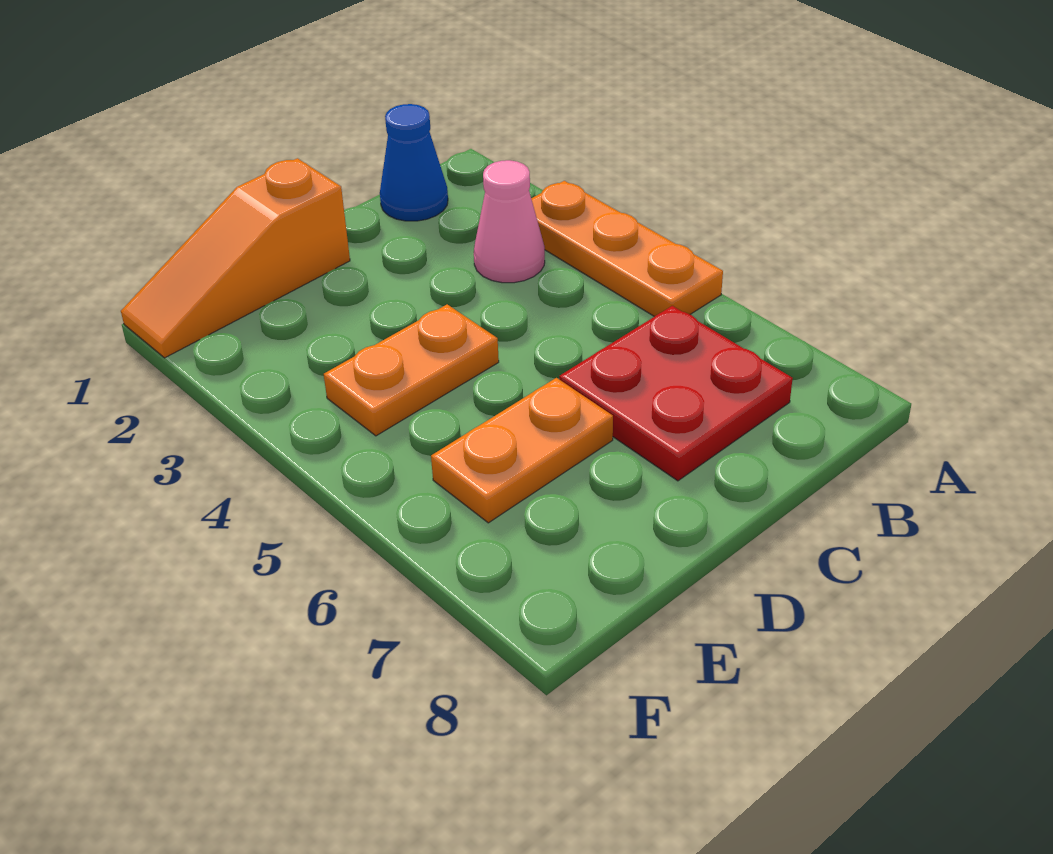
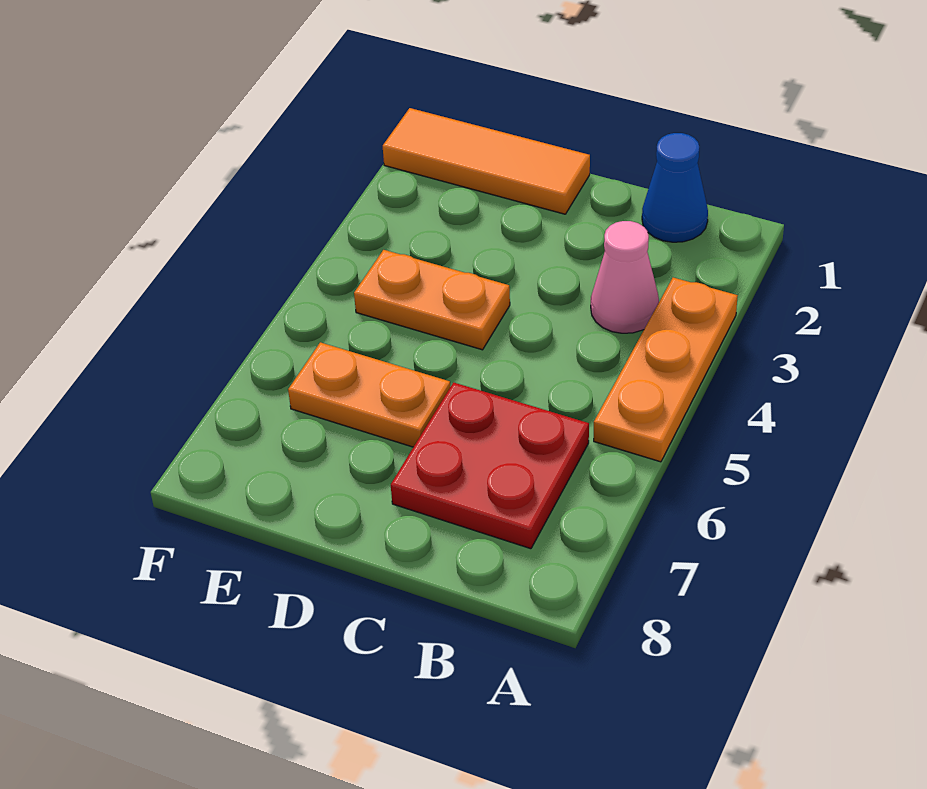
orange slope D1:F1 level 1 top D -> orange tile D1:F1 level 1

